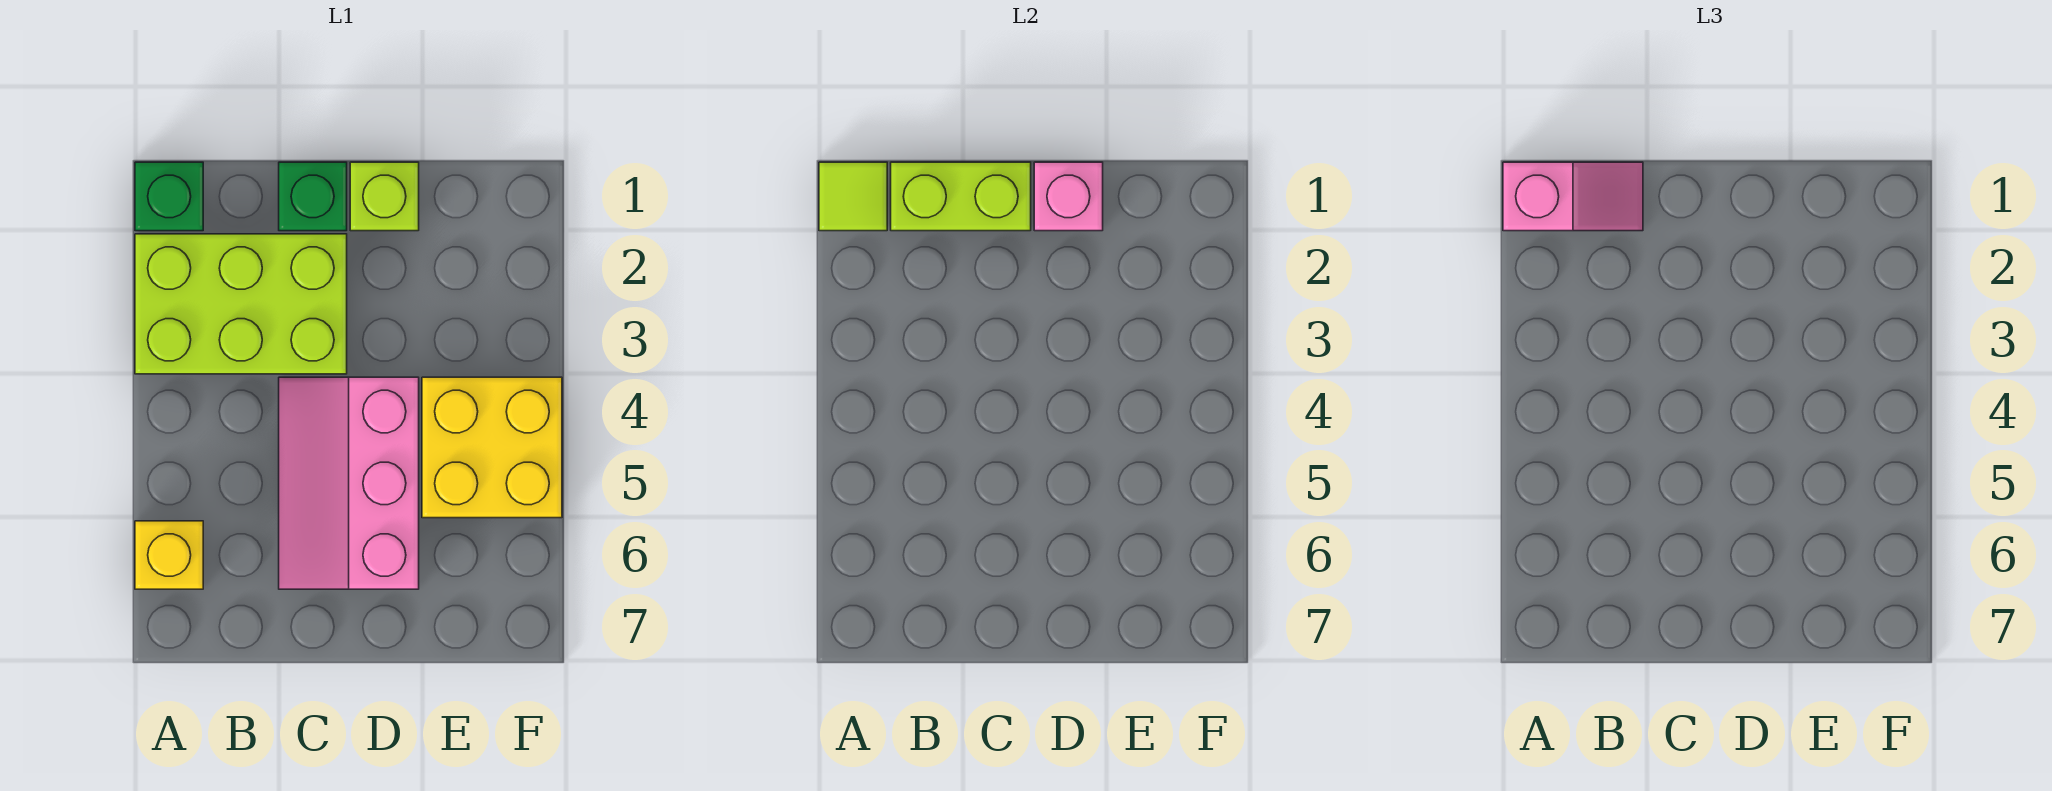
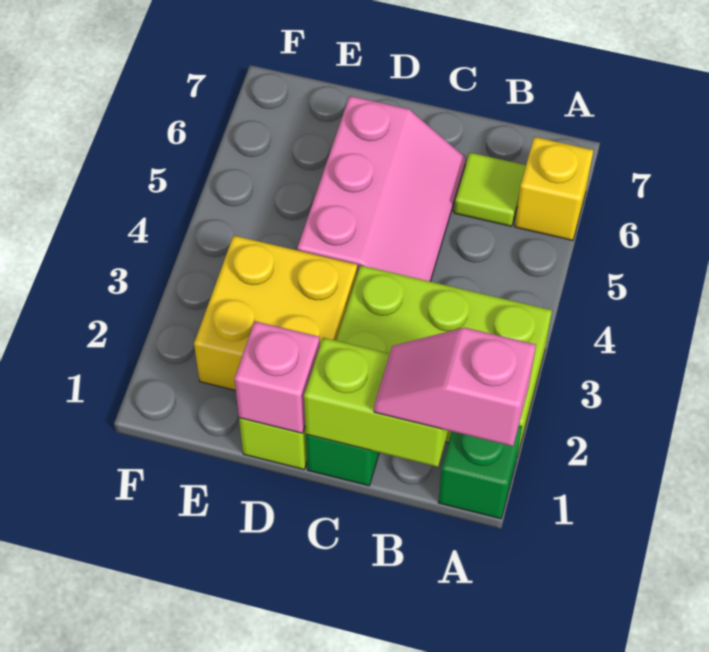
lime tile A1 level 2 -> lime tile B6 level 1
yellow brick E4:F5 level 1 -> yellow brick D2:E3 level 1

